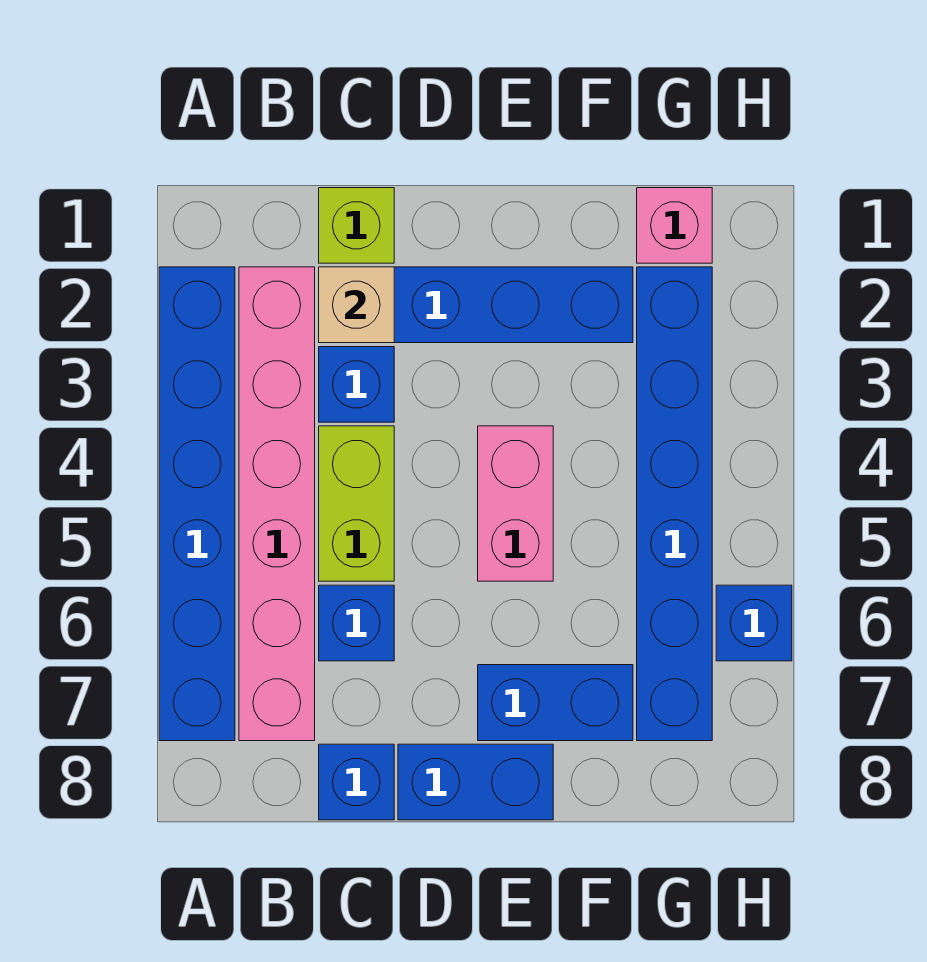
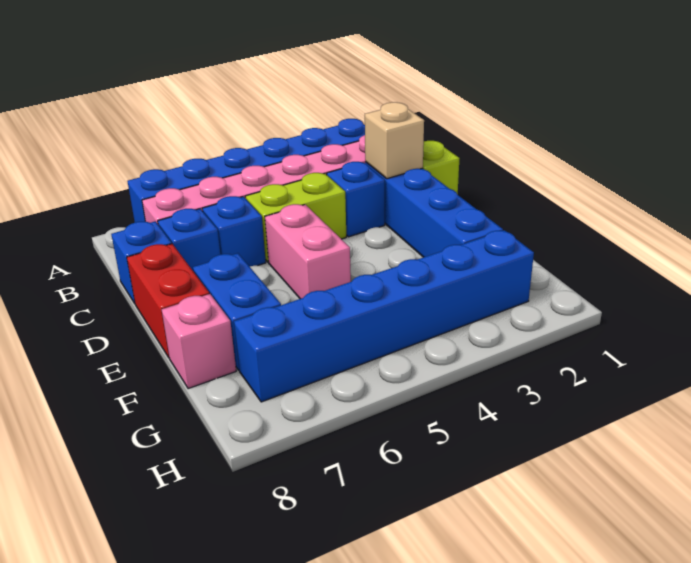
blue brick D8:E8 level 1 -> red brick D8:E8 level 1
pink brick E4:E5 level 1 -> pink brick D5:E5 level 1
pink brick G1 level 1 -> pink brick F8 level 1
blue brick H6 level 1 -> blue brick C7 level 1

